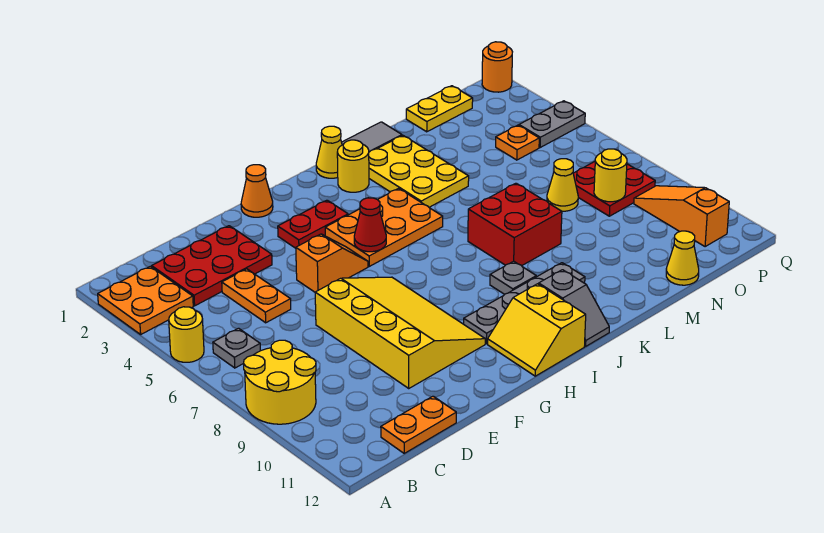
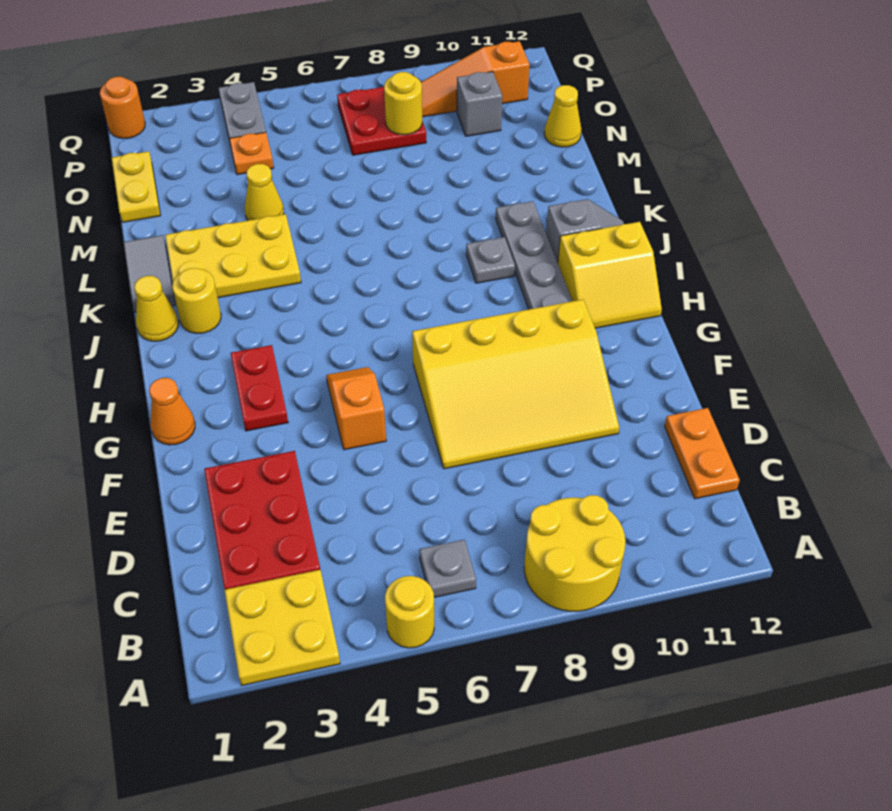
orange plate A2:B3 level 1 -> yellow plate A2:B3 level 1
orange plate D4:D5 level 1 -> none
yellow slope E7:G10 level 1 top E -> yellow slope E7:G10 level 1 top G
orange plate H4:J5 level 1 -> none
red cone H5 level 2 -> none
red brick K7:L8 level 1 -> none
yellow cone N7 level 1 -> yellow cone M4 level 1
none -> grey brick O10 level 1

